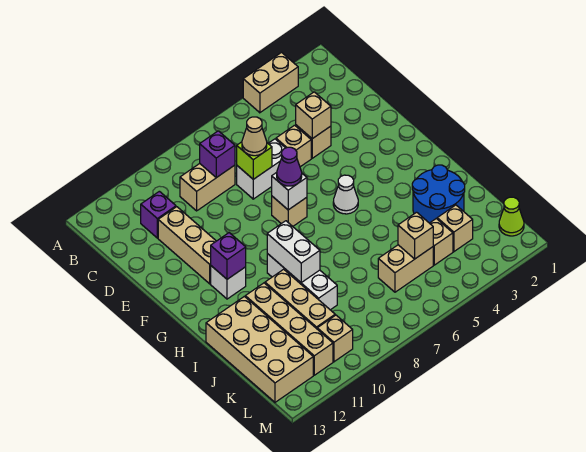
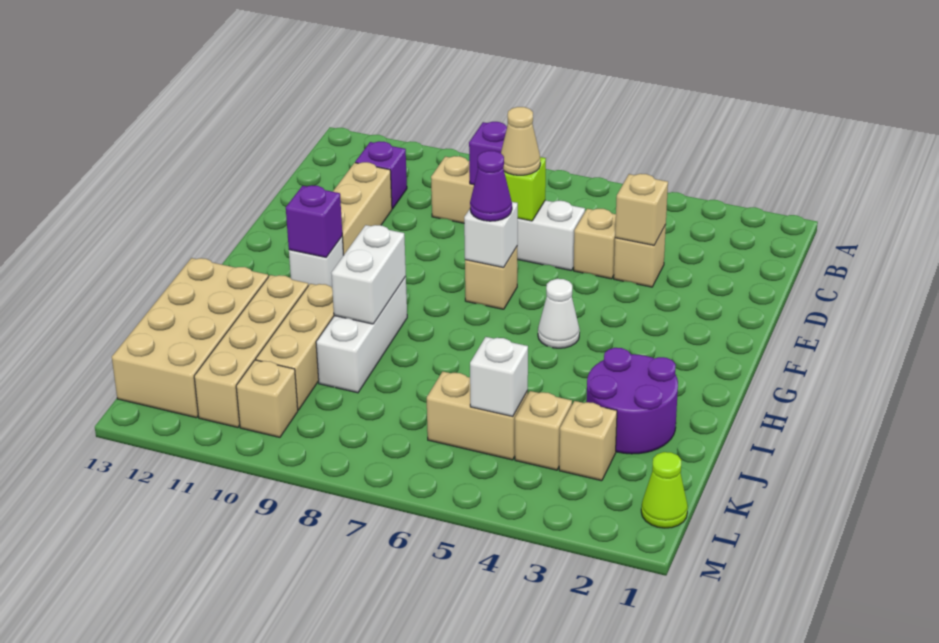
tan brick A3:A4 level 1 -> none
blue round brick I2:J3 level 1 -> purple round brick I2:J3 level 1
tan brick K5 level 2 -> white brick K5 level 2

